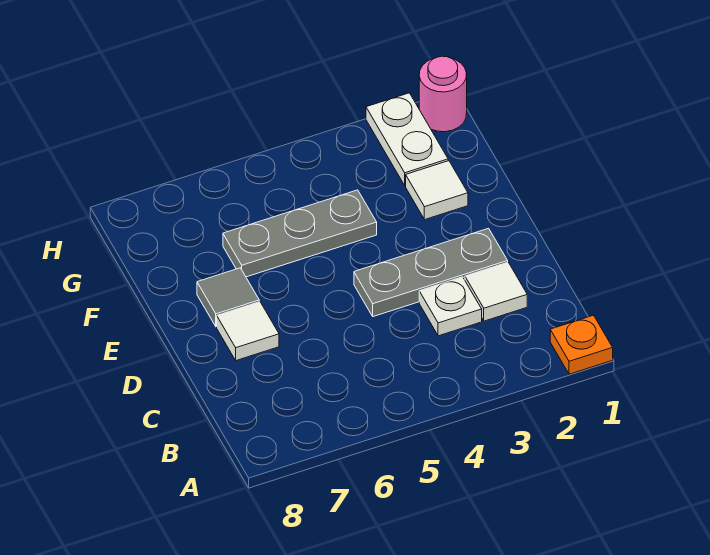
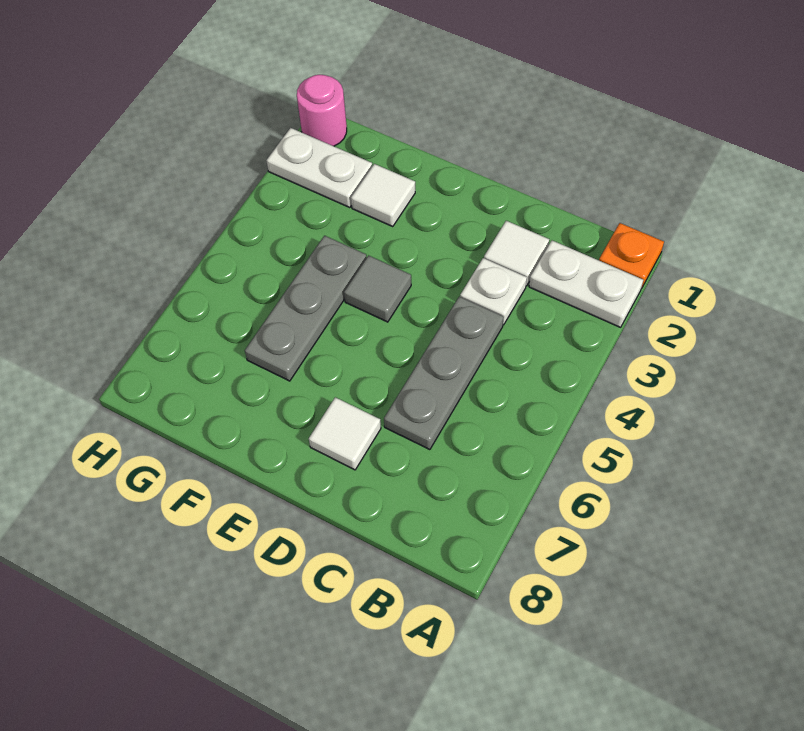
none -> white plate A2:B2 level 1
grey plate D2:D4 level 1 -> grey plate C4:C6 level 1
grey tile E7 level 1 -> grey tile E4 level 1

